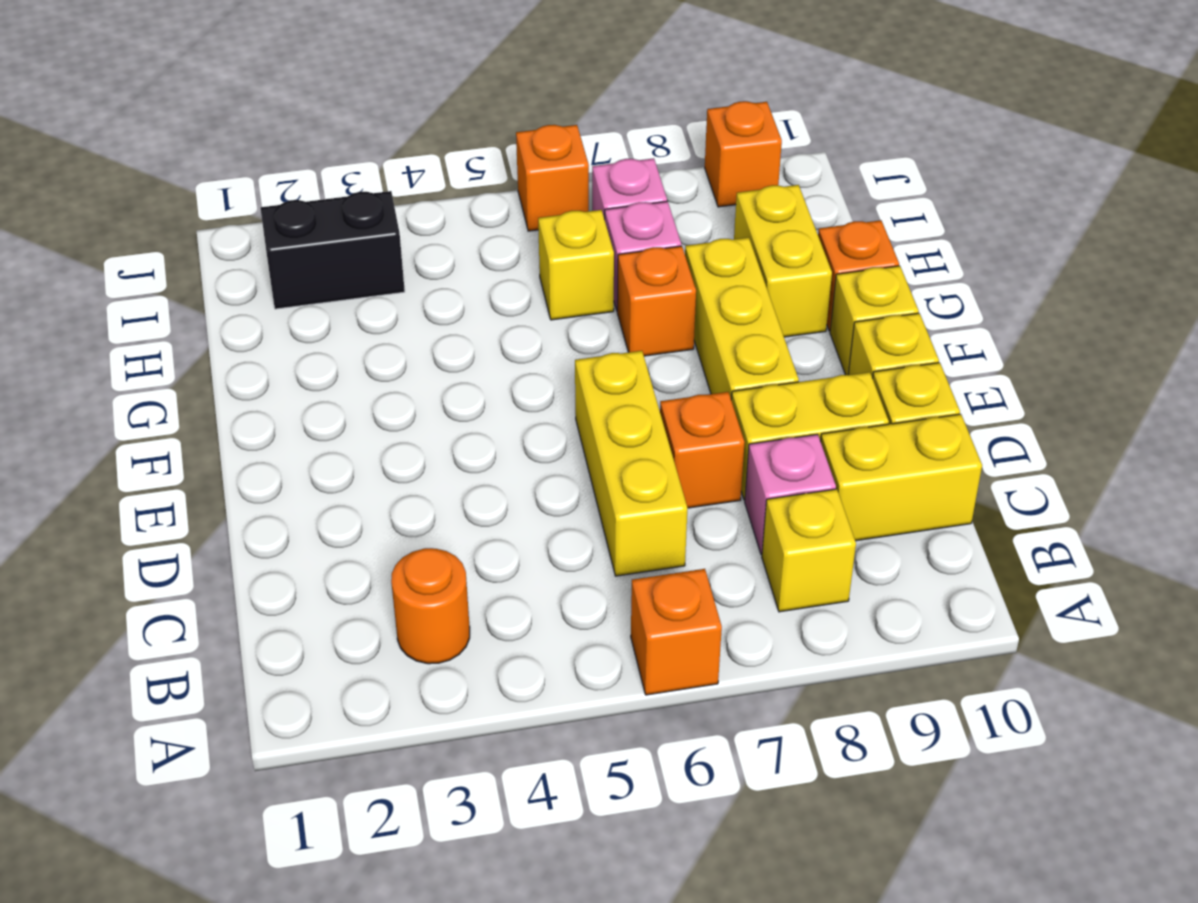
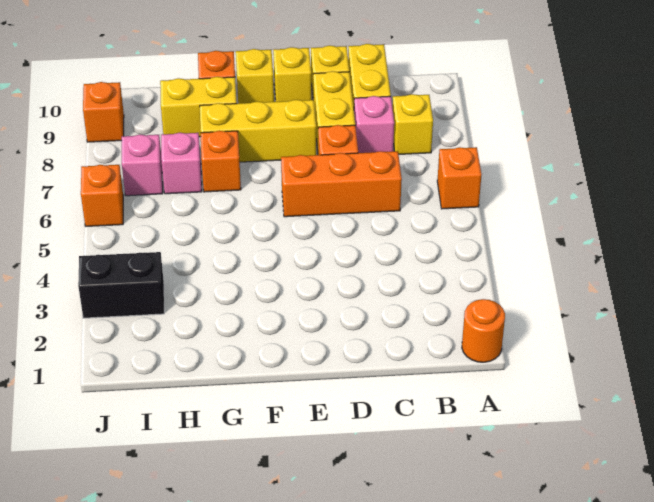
orange round brick B3 level 1 -> orange round brick A1 level 1
yellow brick C6:E6 level 1 -> orange brick C6:E6 level 1
yellow brick H6 level 1 -> none
black brick I2:I3 level 1 -> black brick I3:J3 level 1

